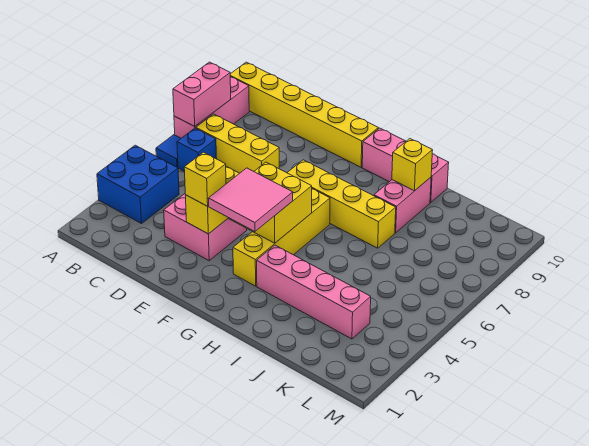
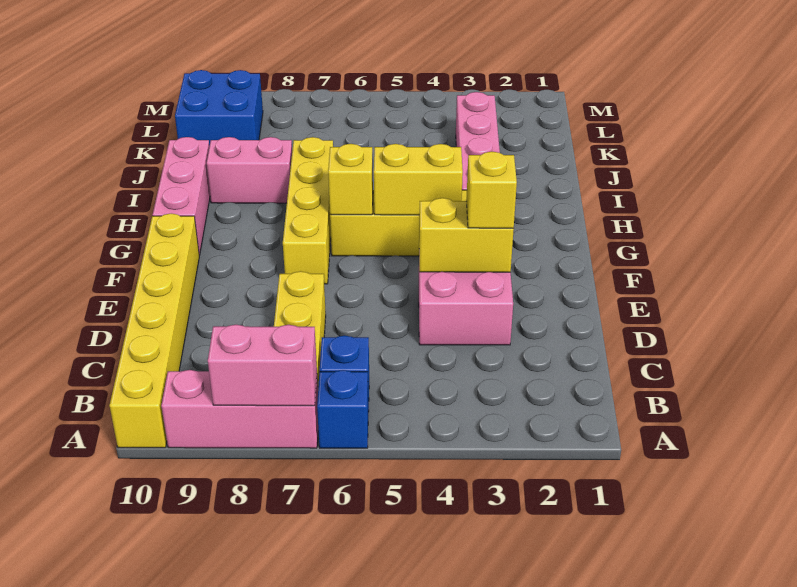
blue brick A3:B4 level 1 -> blue brick K9:L10 level 1
blue tile A6 level 1 -> blue brick A6 level 1
pink tile F3:G4 level 3 -> none
yellow brick F4:G5 level 2 -> yellow brick G4:G5 level 2
yellow brick I9 level 2 -> yellow brick G6 level 2

